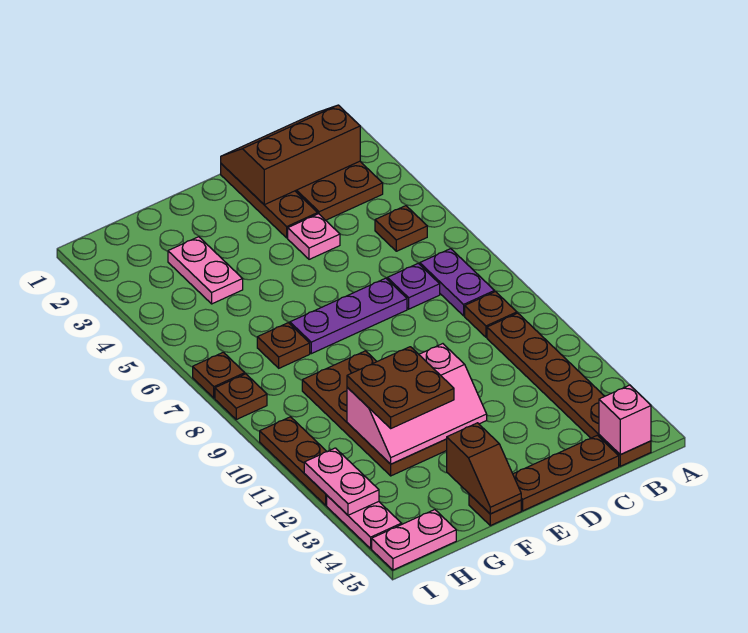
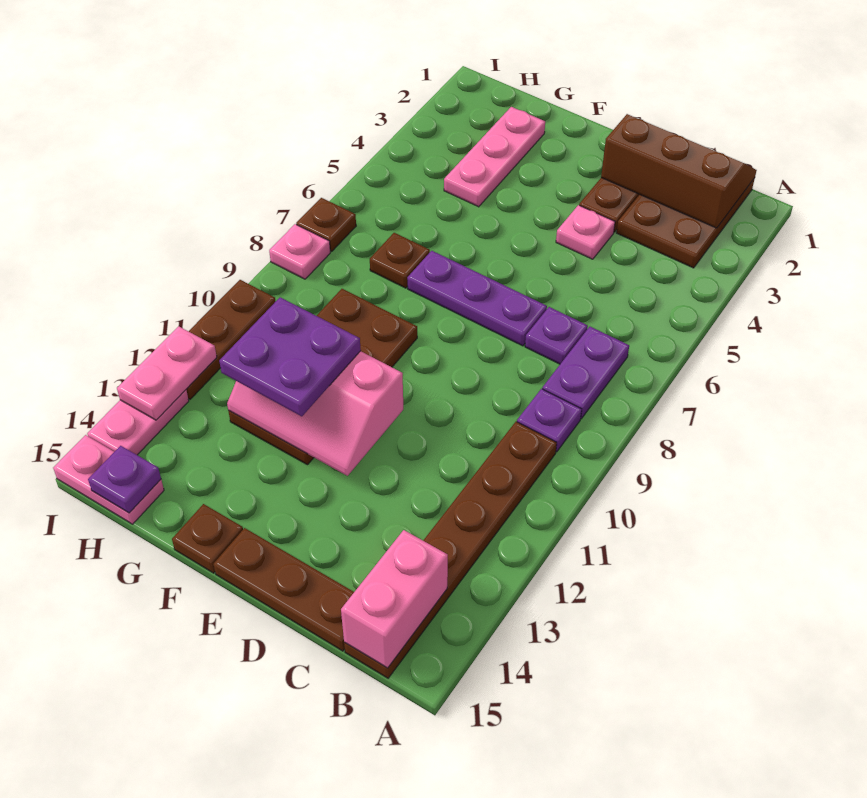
brown plate B5 level 1 -> none
brown plate B9 level 1 -> purple plate B9 level 1
pink brick B15 level 2 -> pink brick B14:B15 level 2
brown plate F11:G12 level 3 -> purple plate F11:G12 level 3
brown slope F14:F15 level 2 top 14 -> none
pink plate G3:G4 level 1 -> pink plate G2:G4 level 1
none -> purple plate H15 level 2
brown plate I8 level 1 -> pink plate I8 level 1

